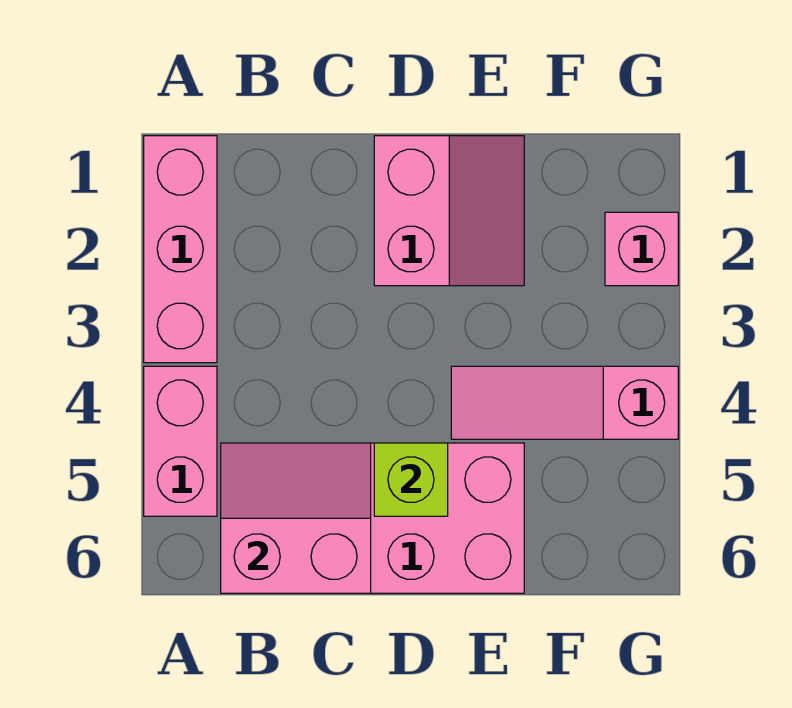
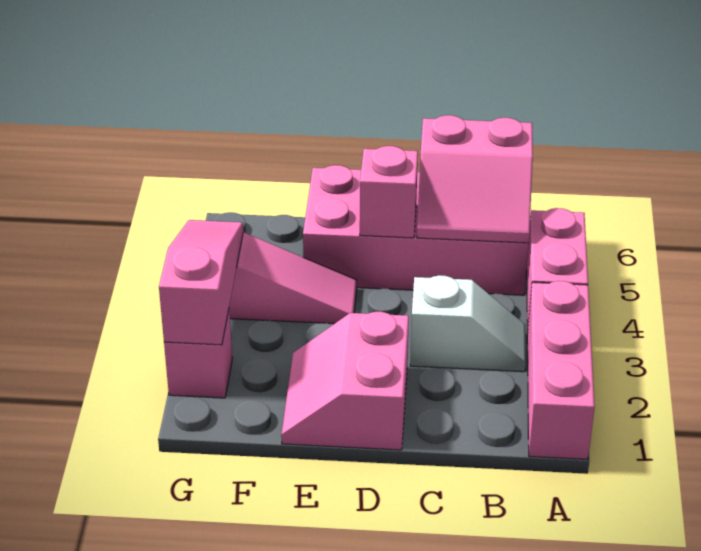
none -> white slope B3:C3 level 1 top C
lime brick D5 level 2 -> pink brick D5 level 2
none -> pink slope G2:G4 level 2 top 2

